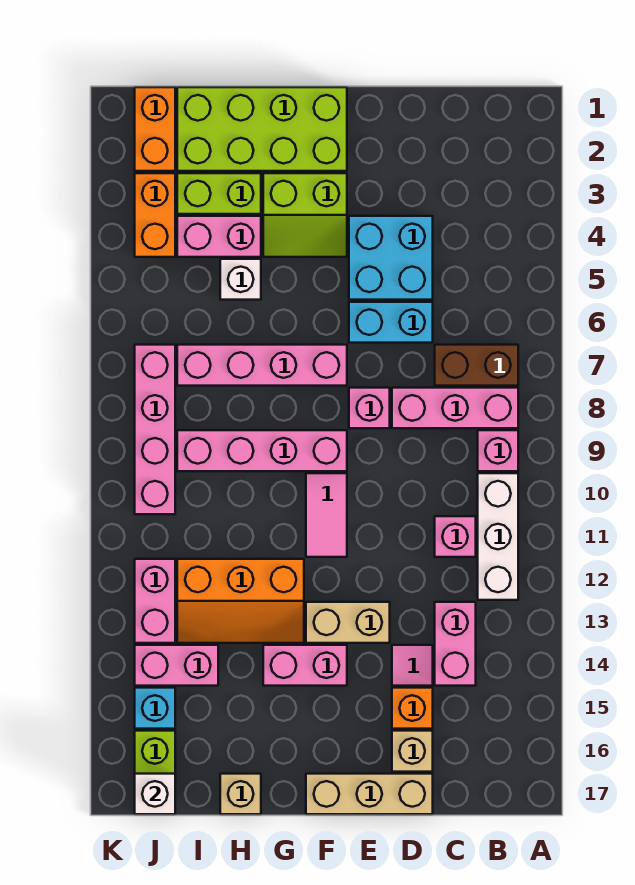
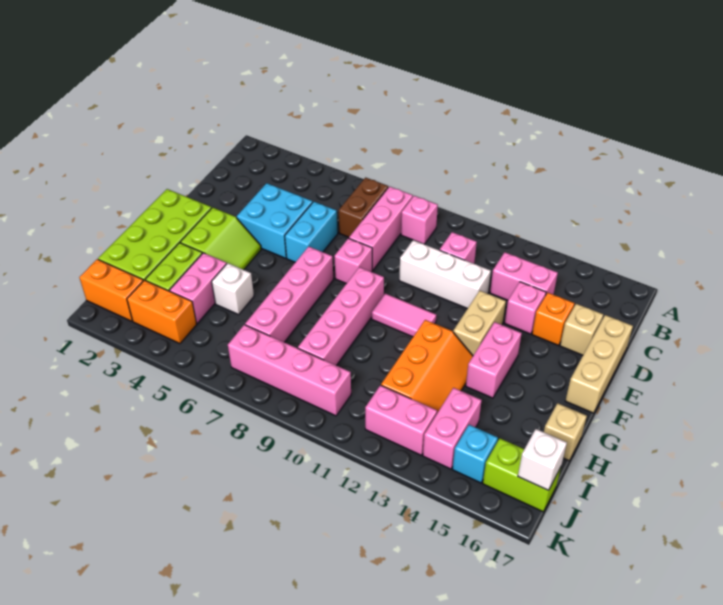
white brick B10:B12 level 1 -> white brick D10:D12 level 1
pink tile D14 level 1 -> pink brick D14 level 1

